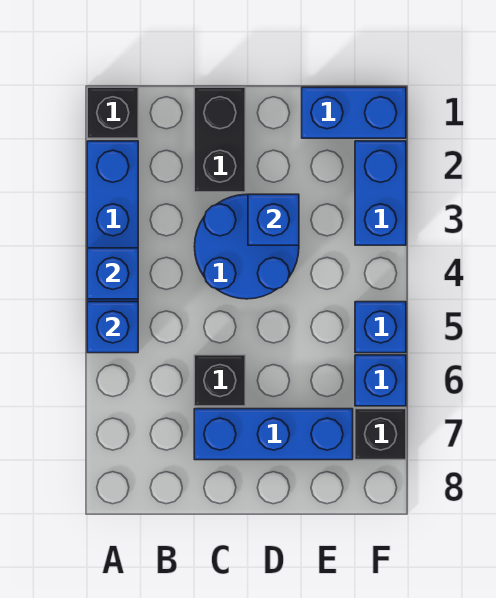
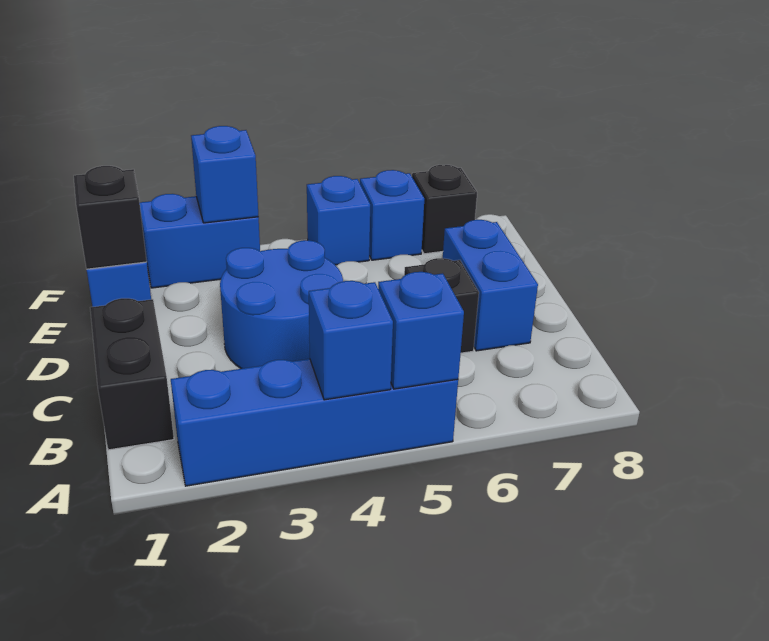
black brick A1 level 1 -> black brick E1 level 2
black brick C1:C2 level 1 -> black brick B1:C1 level 1
blue brick C7:E7 level 1 -> blue brick C7:D7 level 1
blue brick D3 level 2 -> blue brick F3 level 2

